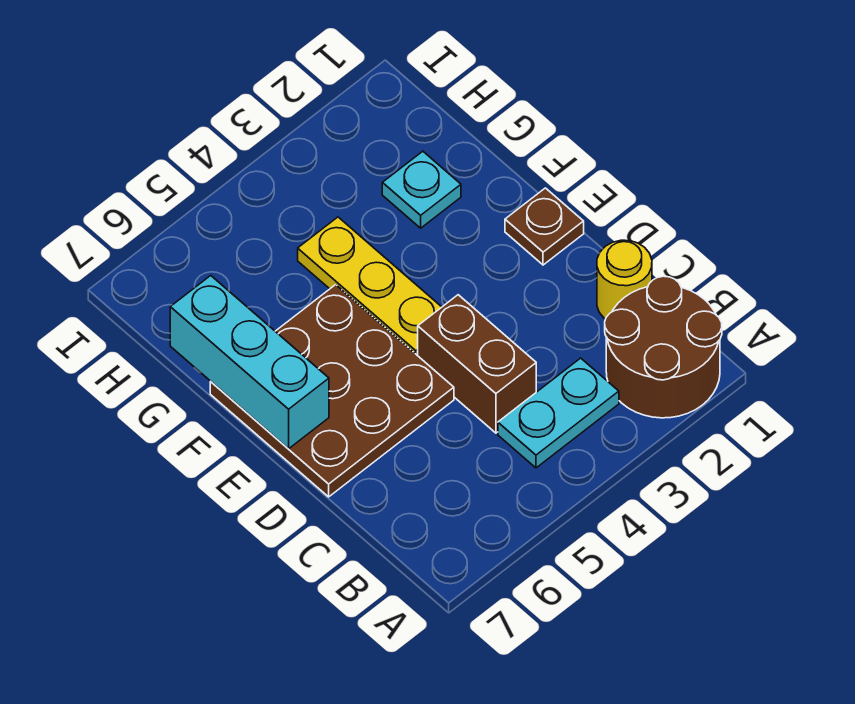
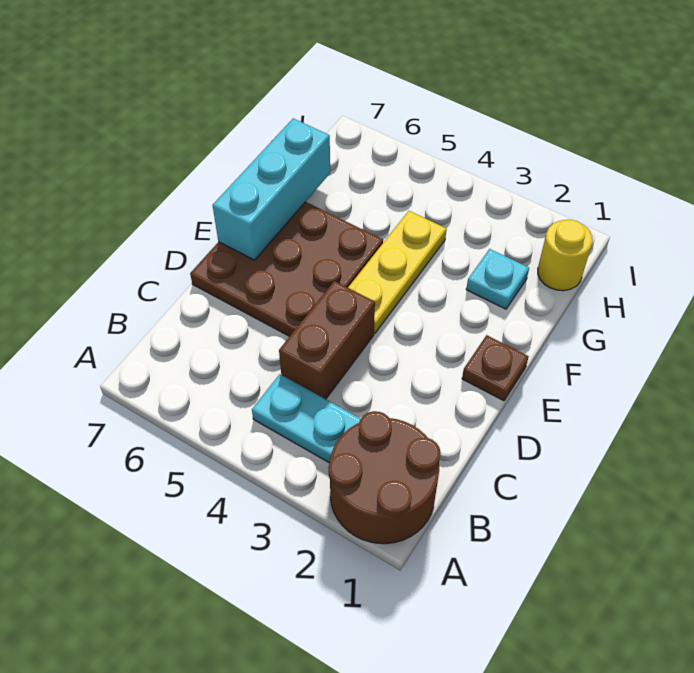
yellow round brick C1 level 1 -> yellow round brick H1 level 1

